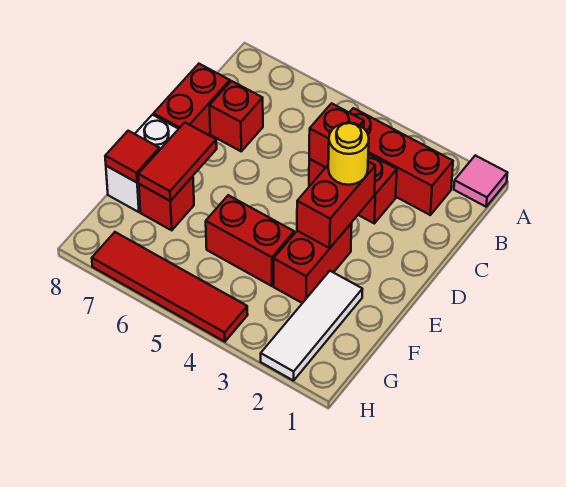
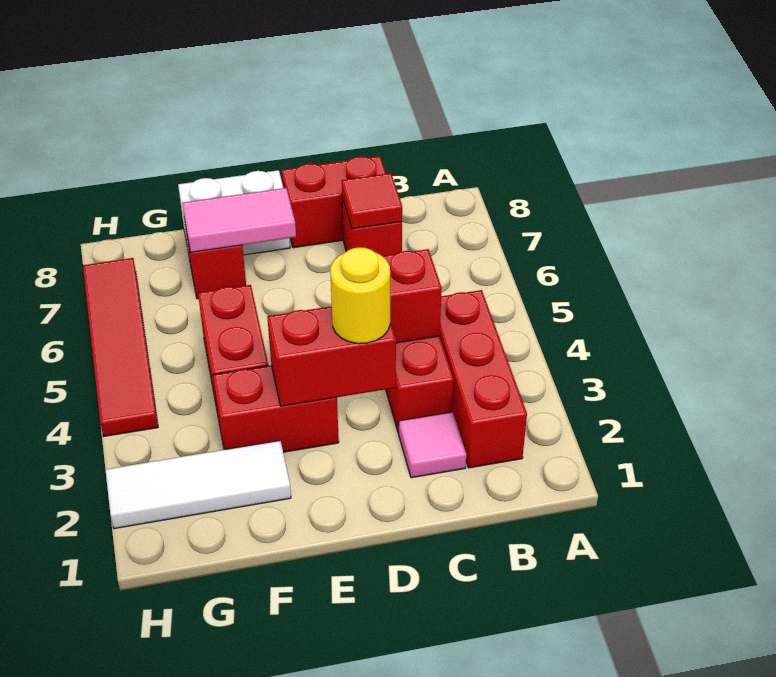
pink tile A1 level 1 -> pink tile C2 level 1
red tile E7:F7 level 2 -> pink tile E7:F7 level 2
red tile F8 level 2 -> red tile C7 level 2

